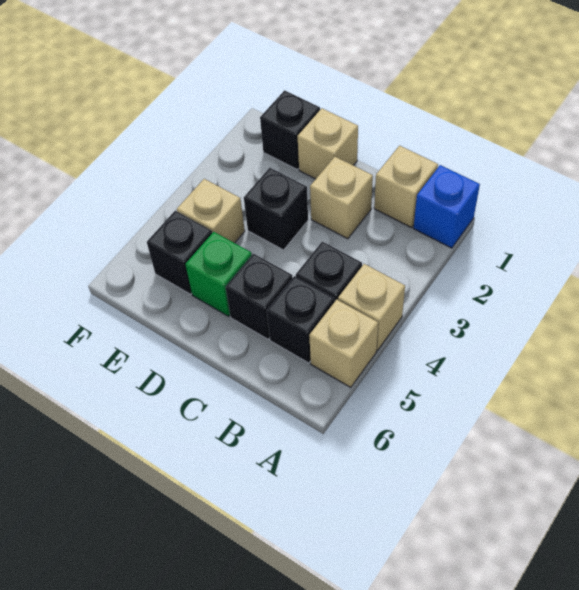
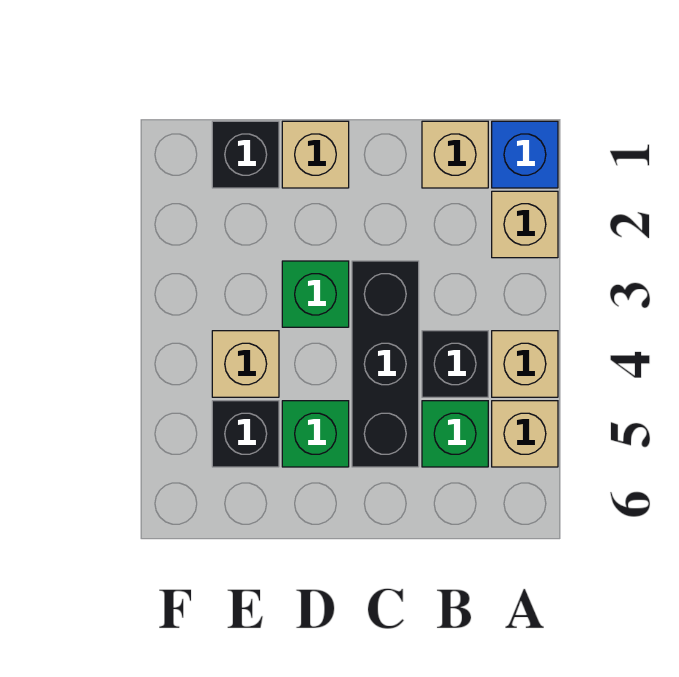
black brick B5 level 1 -> green brick B5 level 1
tan brick C2 level 1 -> tan brick A2 level 1
black brick C5 level 1 -> black brick C3:C5 level 1
black brick D3 level 1 -> green brick D3 level 1

